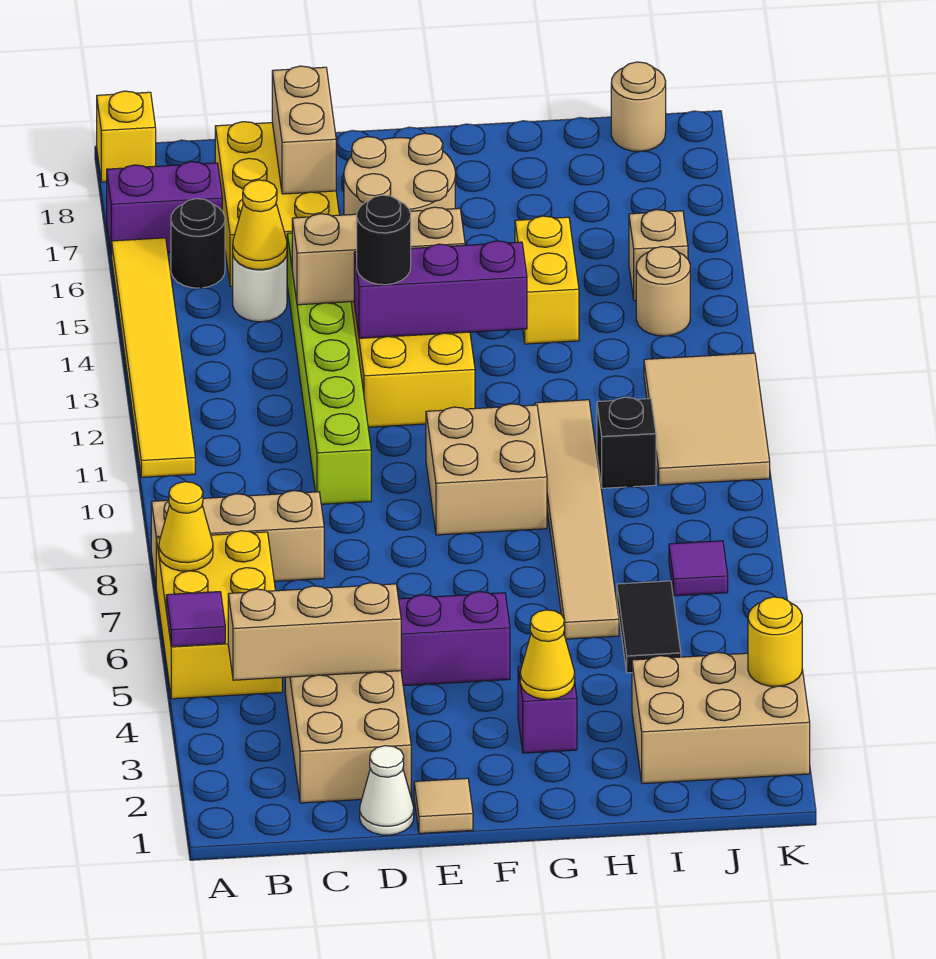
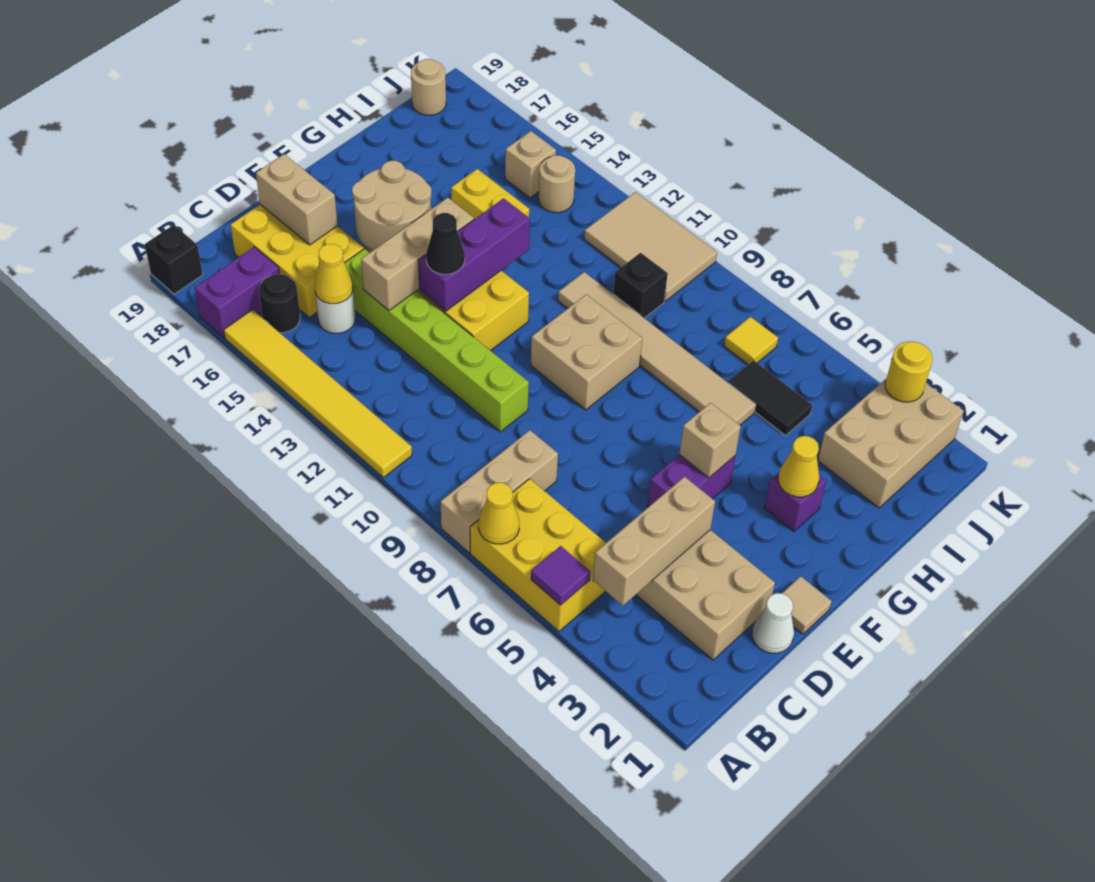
yellow brick A19 level 1 -> black brick A19 level 1
black round brick E13 level 3 -> black cone E13 level 3
none -> tan brick F5 level 2
purple tile J7 level 1 -> yellow tile J7 level 1

